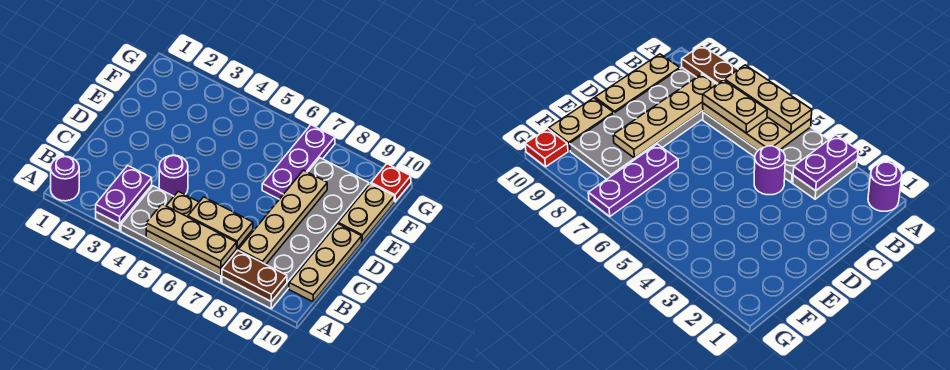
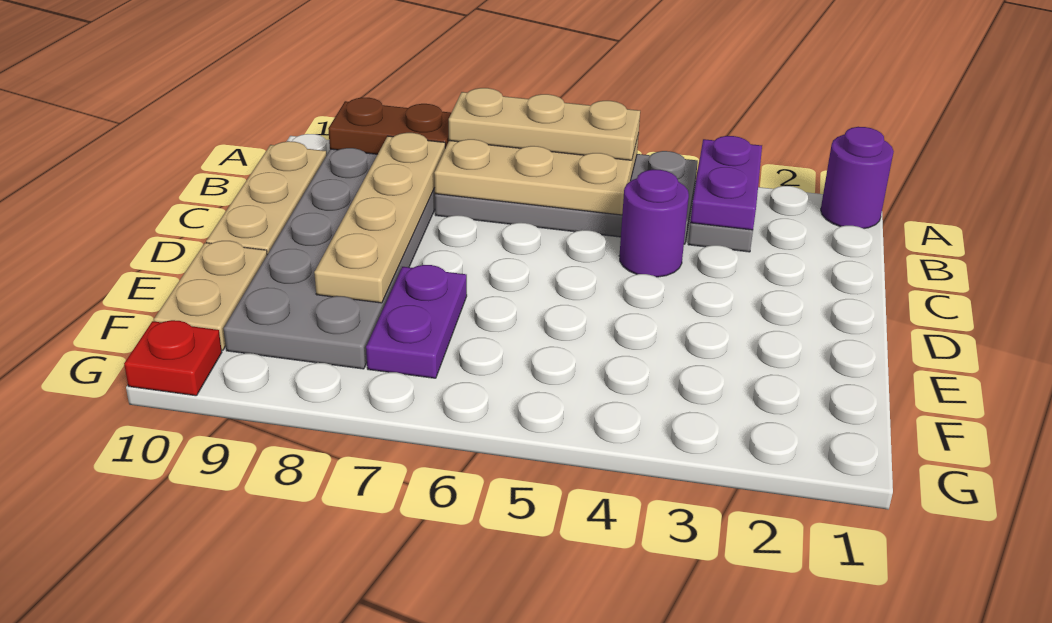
tan plate B6:B7 level 3 -> none
purple plate E7:G7 level 1 -> purple plate E7:F7 level 1

